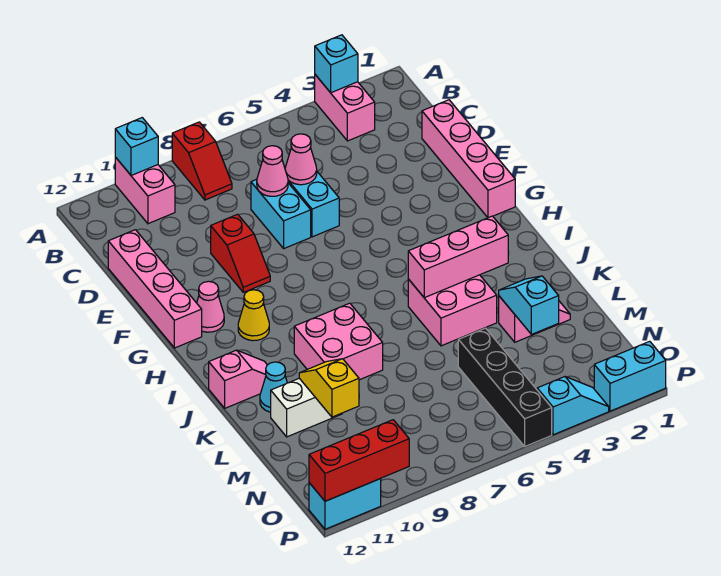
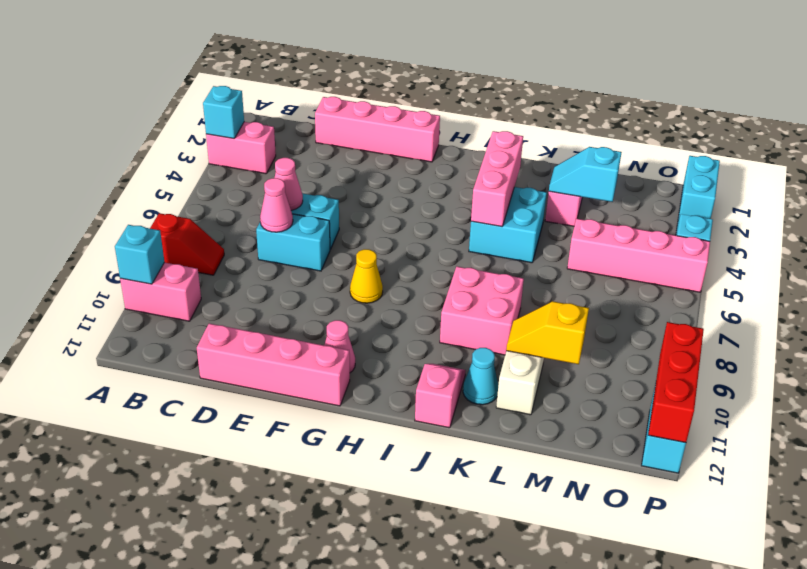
red slope E9:F9 level 1 top E -> none
yellow cone H10 level 1 -> yellow cone G8 level 1
pink brick J4:K5 level 1 -> cyan brick J4:K5 level 1
black brick M5:P5 level 1 -> pink brick M5:P5 level 1

